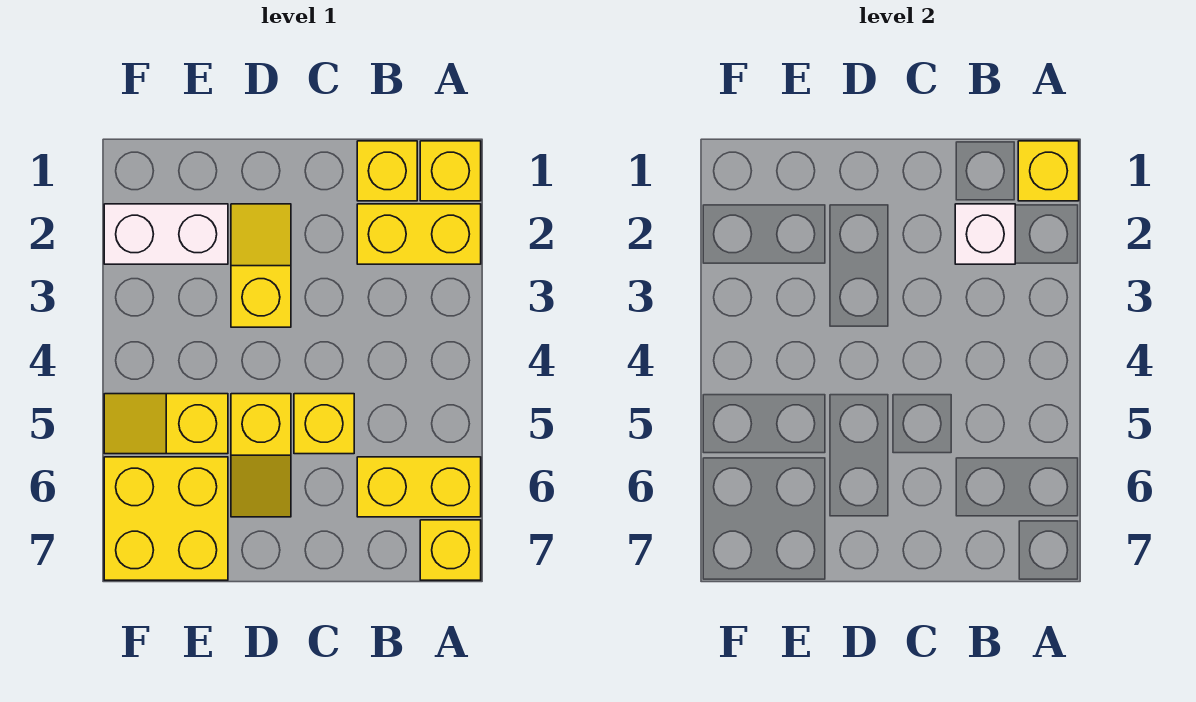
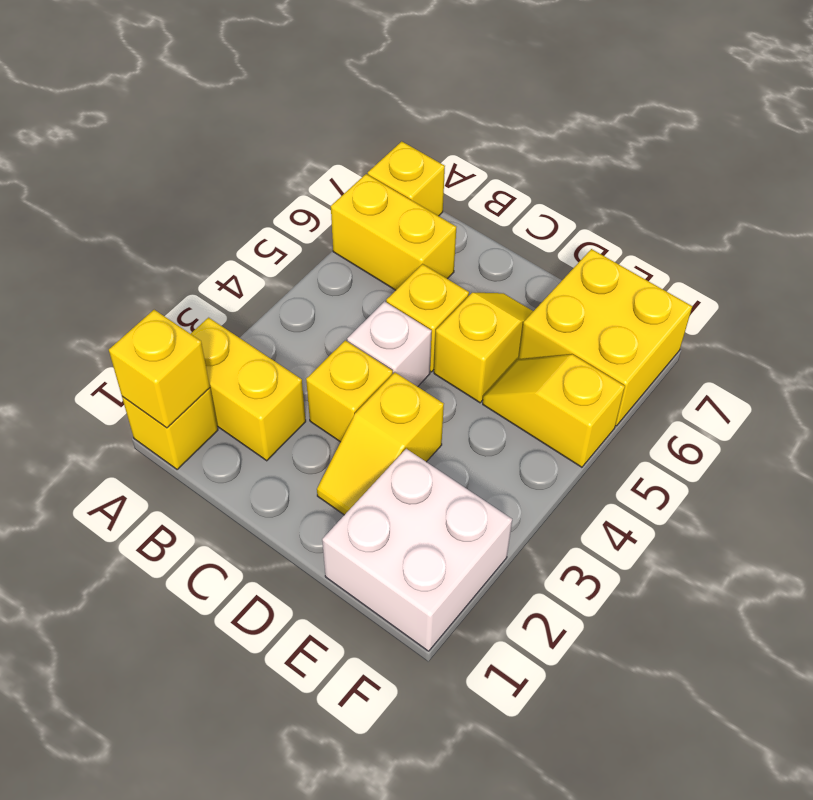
yellow brick B1 level 1 -> yellow brick C3 level 1
white brick B2 level 2 -> white brick C4 level 1
white brick E2:F2 level 1 -> white brick E1:F2 level 1
yellow slope E5:F5 level 1 top E -> yellow slope E5:F5 level 1 top F

